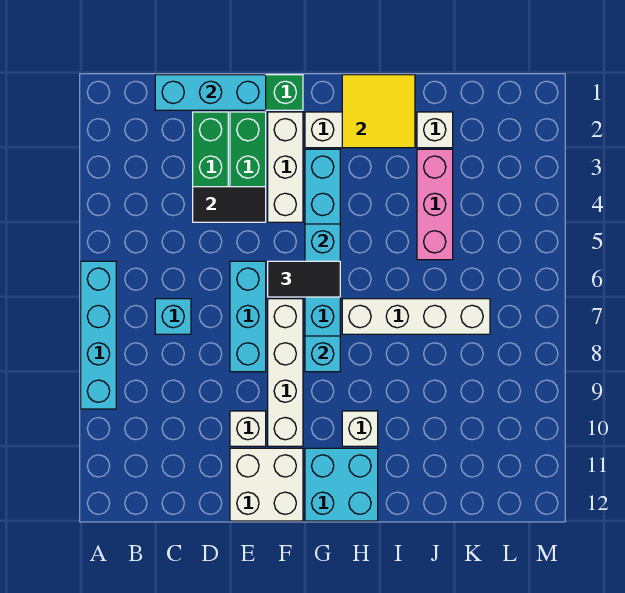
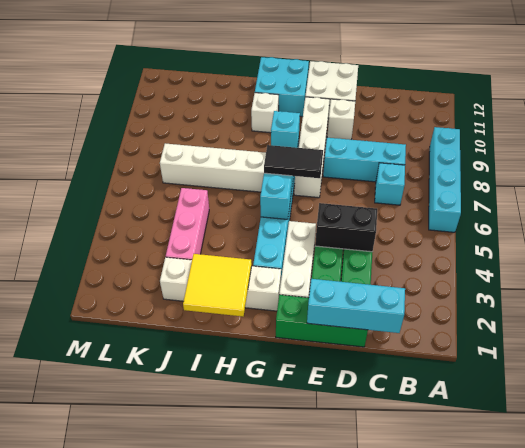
black tile D4:E4 level 2 -> black brick D4:E4 level 2
cyan brick E6:E8 level 1 -> cyan brick C8:E8 level 1

